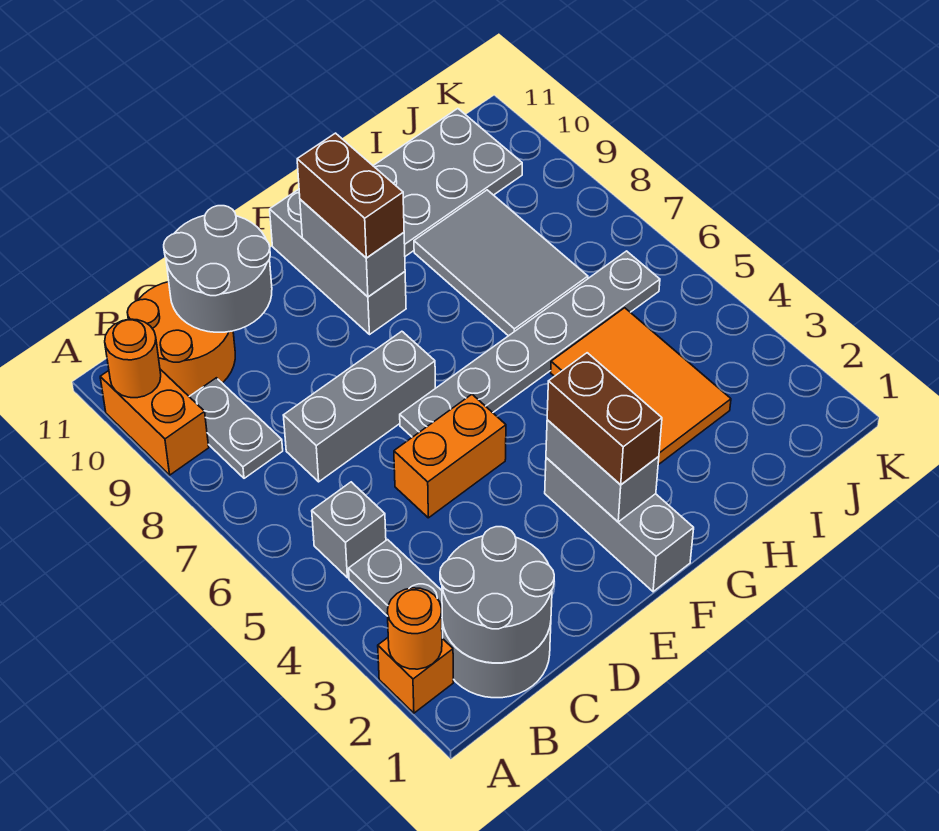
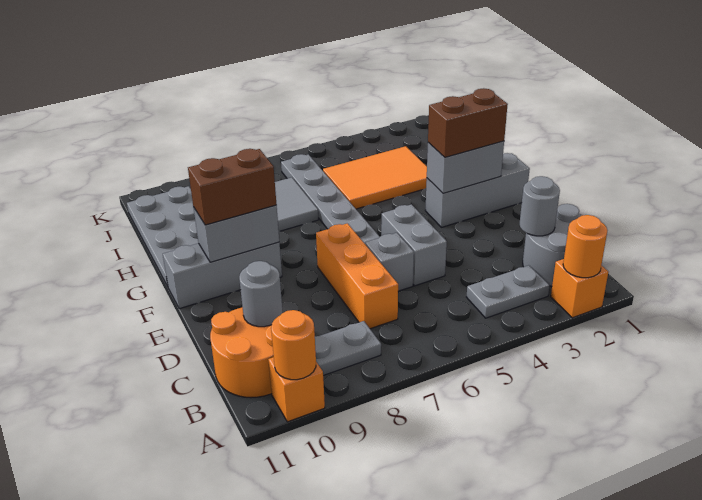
orange brick A9:A10 level 1 -> orange brick A10 level 1
grey round brick B1:C2 level 2 -> grey round brick C2 level 2
grey brick B5 level 1 -> grey brick D6 level 1
grey brick C7:E7 level 1 -> orange brick C7:E7 level 1
grey round brick C10:D11 level 2 -> grey round brick C10 level 2
orange brick D5:E5 level 1 -> grey brick D5:E5 level 1

